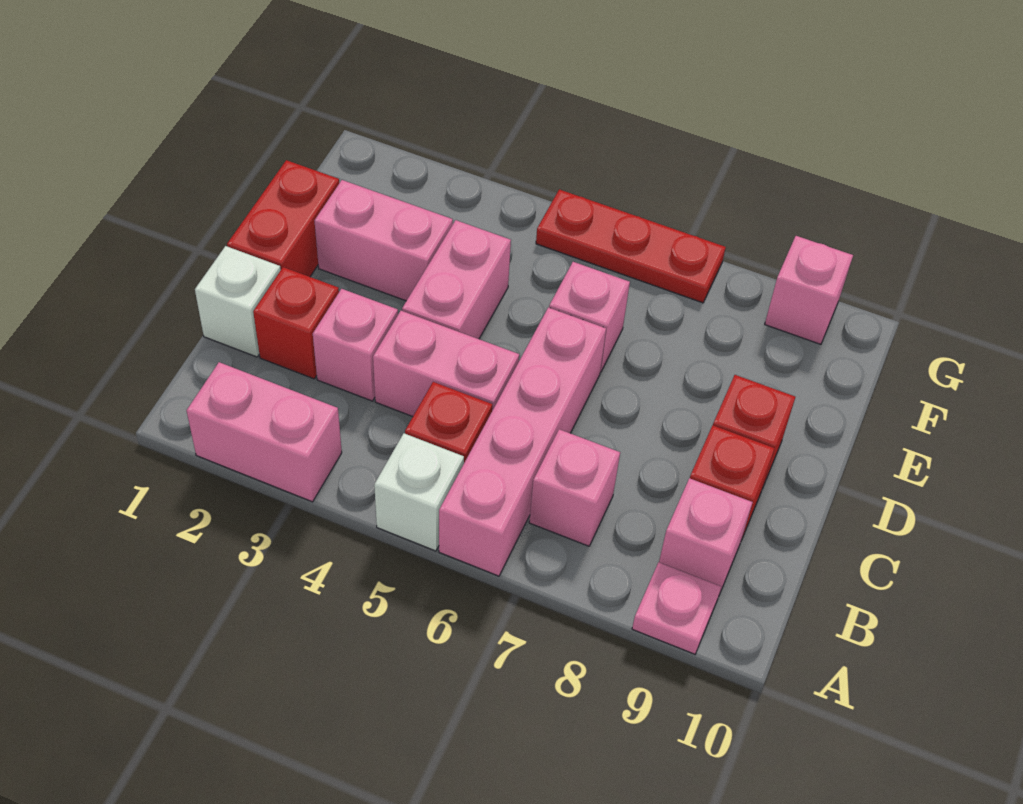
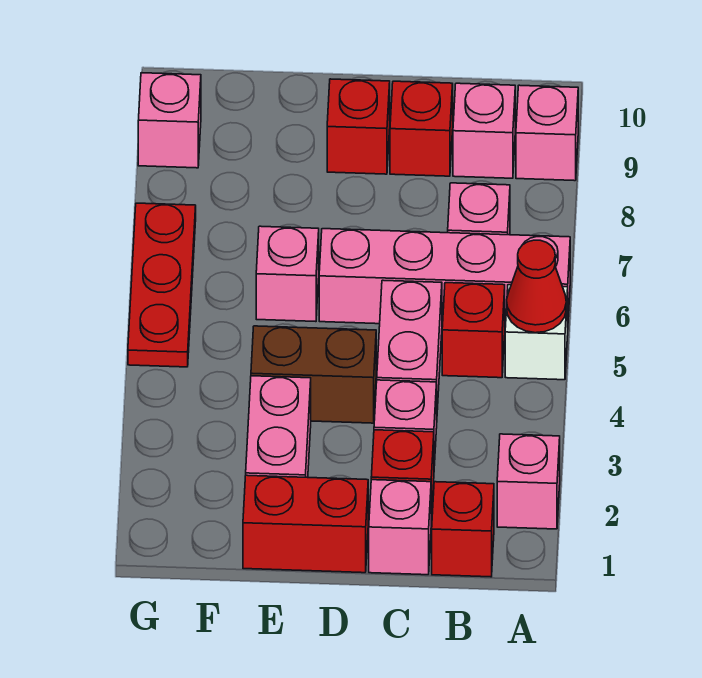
pink brick A2:A3 level 1 -> pink brick A2 level 1
none -> red cone A5 level 2
pink plate A9 level 1 -> pink brick A9 level 1
none -> red brick B1 level 1
white brick C1 level 1 -> pink brick C1 level 1
pink brick D4:E4 level 1 -> brown brick D4:E4 level 1

